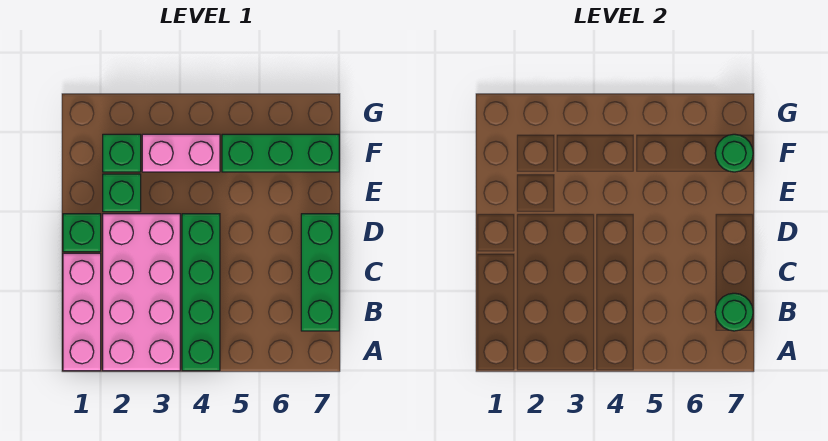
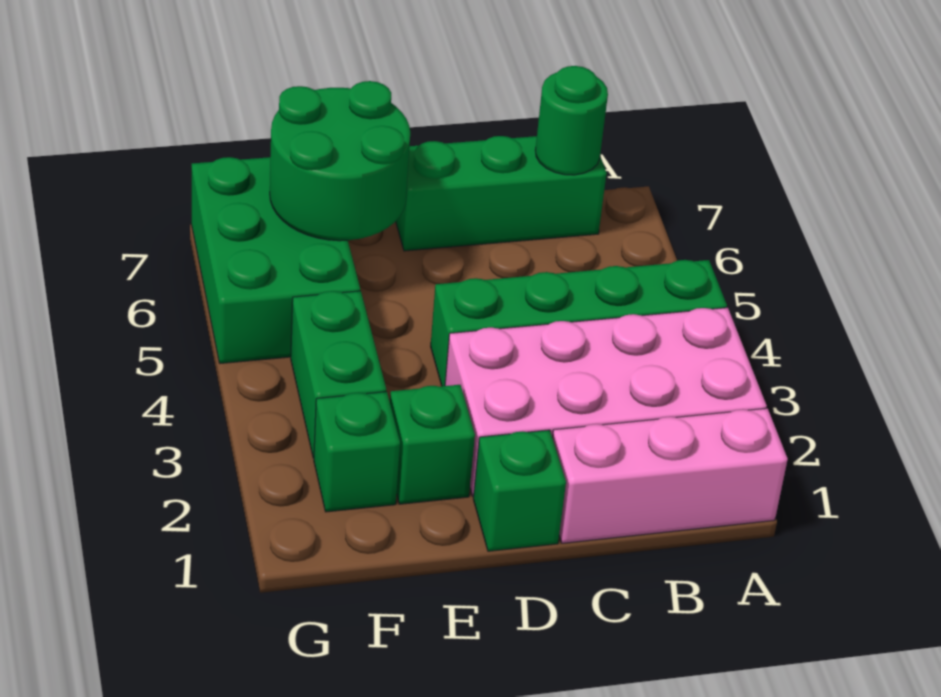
pink brick F3:F4 level 1 -> green brick F3:F4 level 1
green brick F5:F7 level 1 -> green brick F5:G7 level 1
green round brick F7 level 2 -> green round brick E6:F7 level 2

